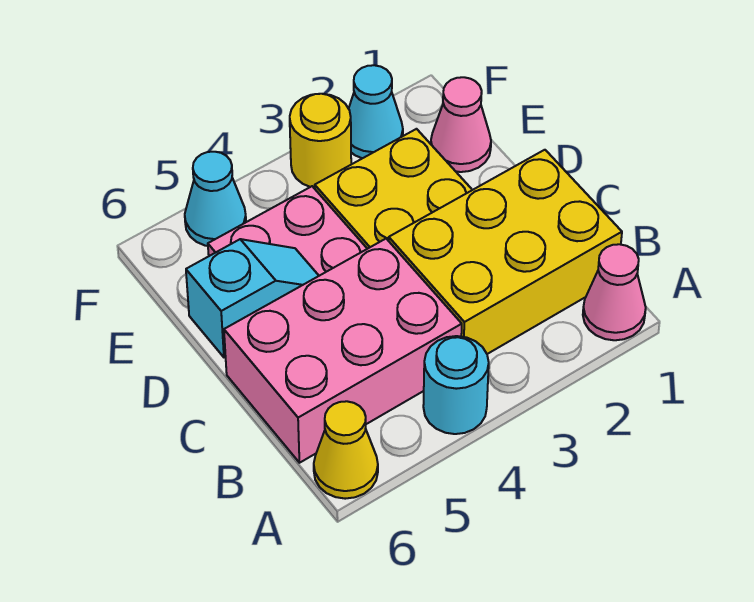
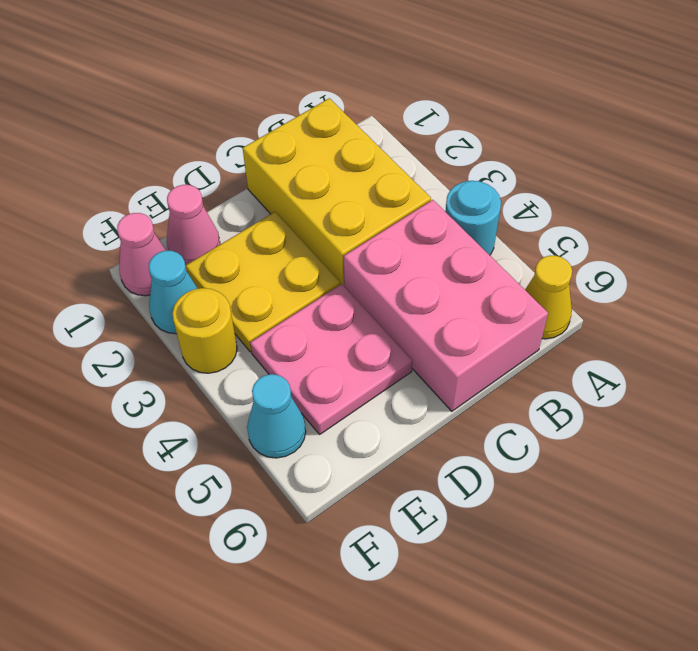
pink cone A1 level 1 -> pink cone F1 level 1
cyan slope D5:D6 level 2 top 6 -> none

